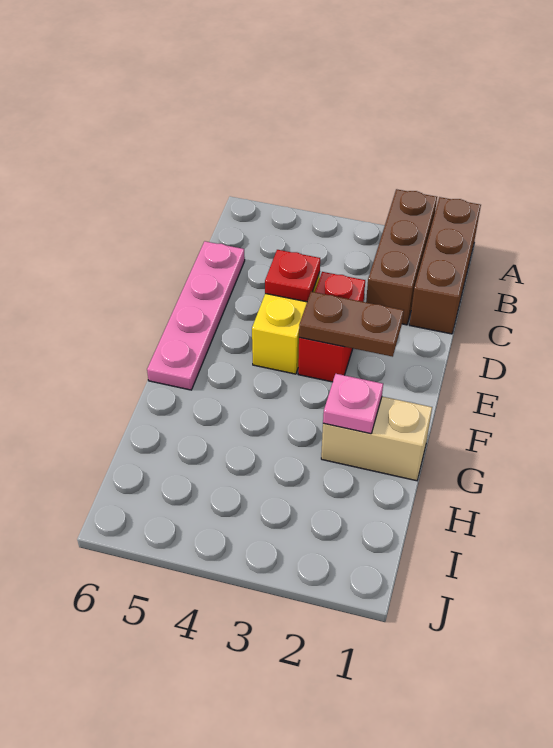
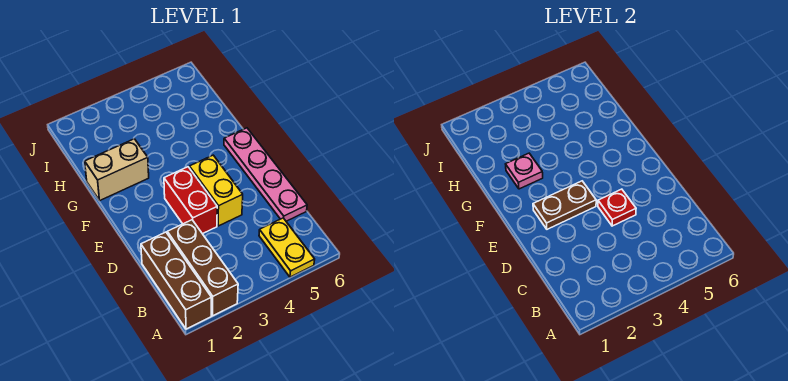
none -> yellow plate A5:B5 level 1

